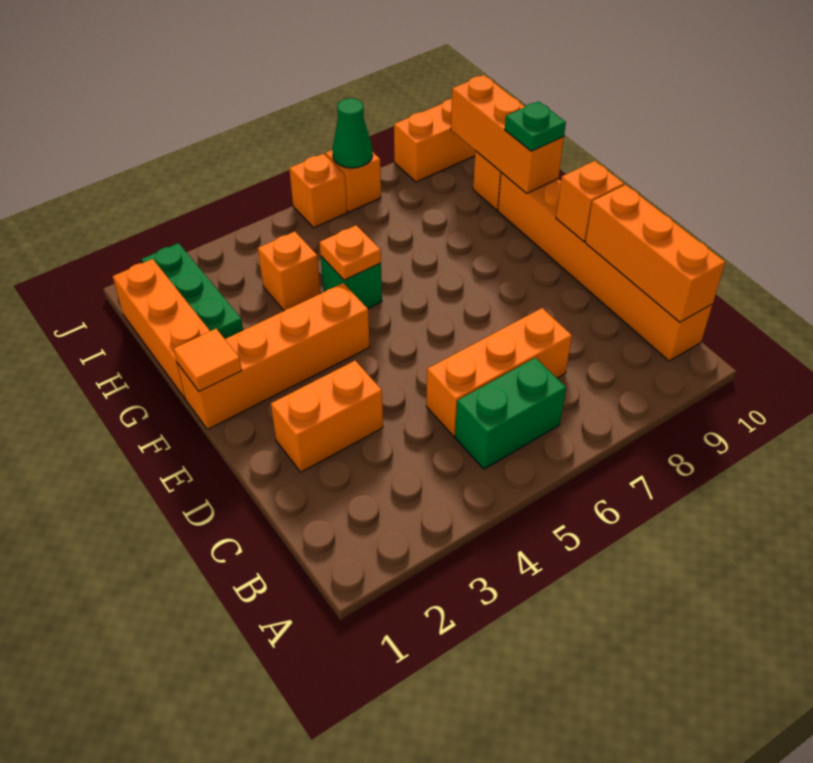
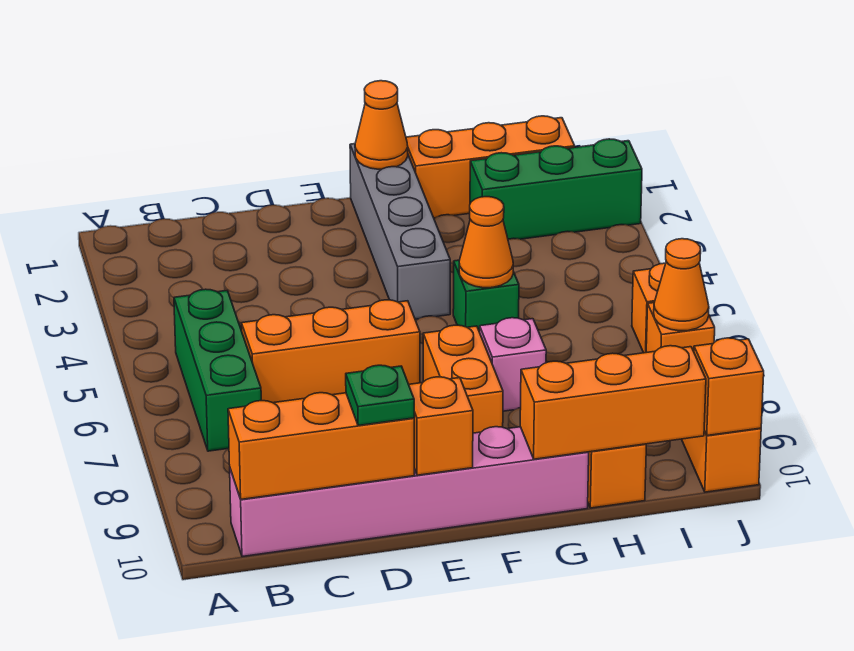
green brick B5:B6 level 1 -> green brick B5:B7 level 1
orange brick B10:G10 level 1 -> pink brick B10:G10 level 1
orange brick C5:C7 level 1 -> orange brick C6:E6 level 1
orange brick D2:D3 level 1 -> orange brick F7:F8 level 1
orange brick F1:F4 level 1 -> grey brick F1:F4 level 1
orange tile F1 level 2 -> orange cone F1 level 2
orange plate G5 level 2 -> orange cone G5 level 2
none -> pink brick G7 level 1
green plate G10 level 3 -> green plate D10 level 3
green plate H2:J2 level 1 -> green brick H2:J2 level 1
orange brick H4 level 1 -> orange brick J10 level 2
green cone J7 level 2 -> orange cone J7 level 2

